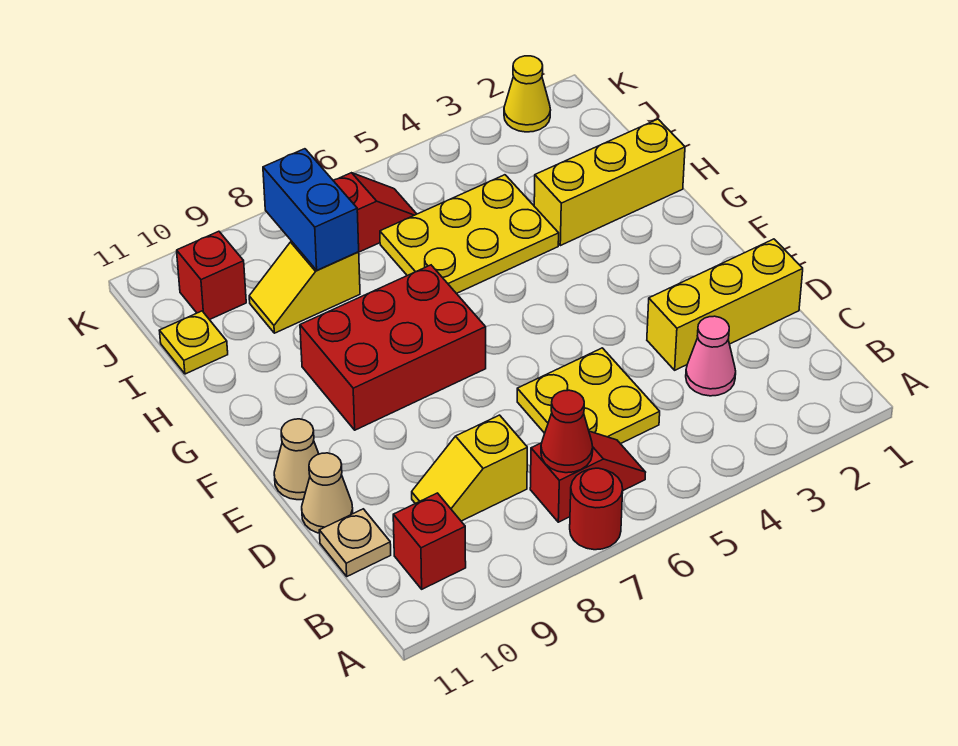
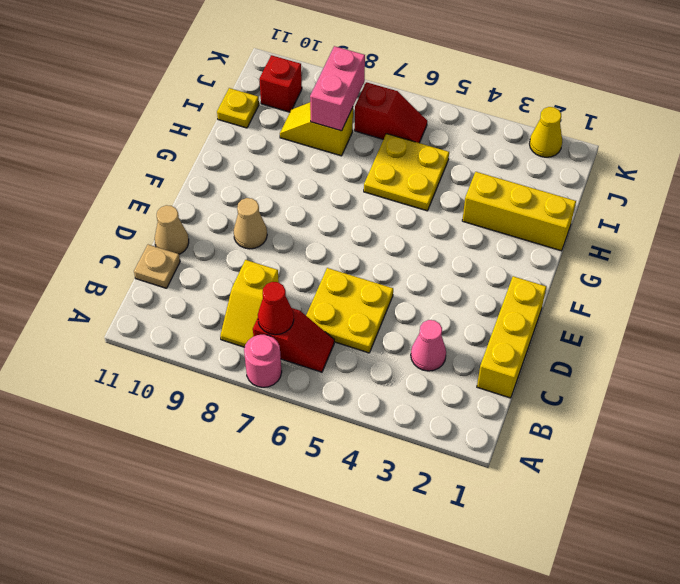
red round brick A7 level 1 -> pink round brick A7 level 1
red brick B10 level 1 -> none
yellow slope C8:C9 level 1 top 8 -> yellow slope B8:C8 level 1 top C
yellow brick D1:D3 level 1 -> yellow brick C1:E1 level 1
tan cone E11 level 1 -> tan cone E9 level 1
red brick F7:G9 level 1 -> none
yellow plate H4:I6 level 1 -> yellow plate H5:I6 level 1
blue brick I8:J8 level 2 -> pink brick I8:J8 level 2

